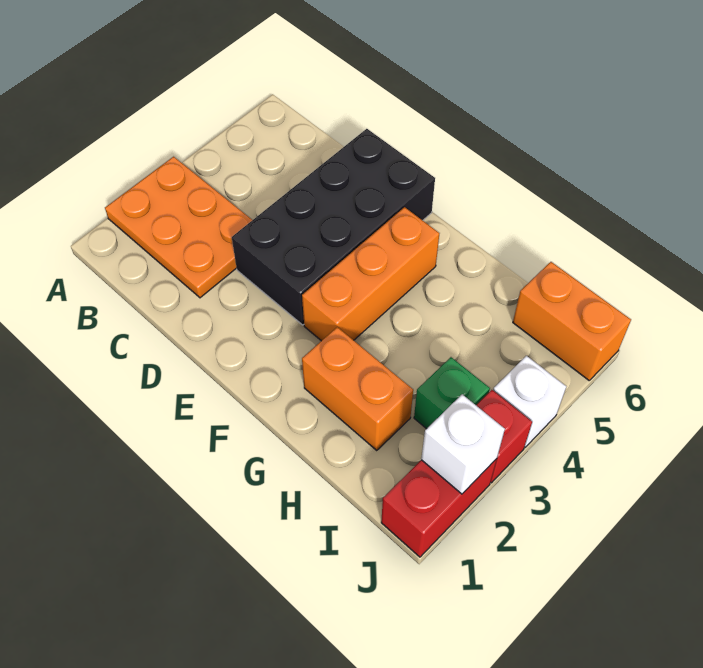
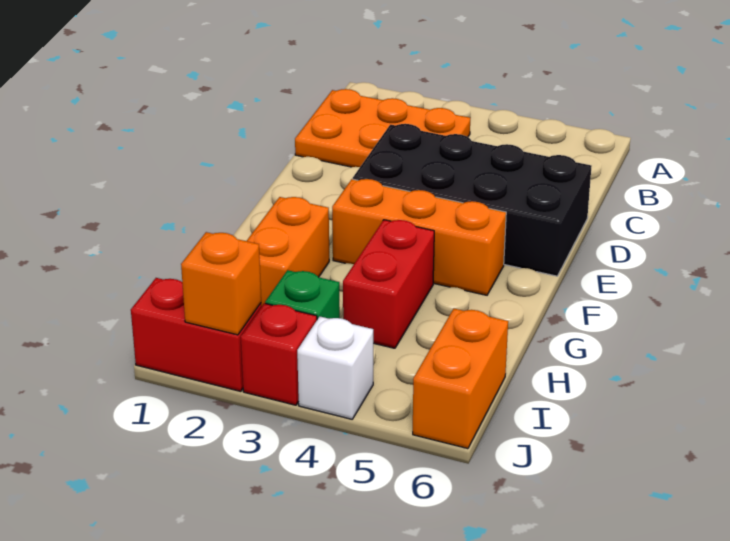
orange plate A2:C3 level 1 -> orange plate B1:C3 level 1
none -> red brick G4:H4 level 1
white brick J2 level 2 -> orange brick J2 level 2

